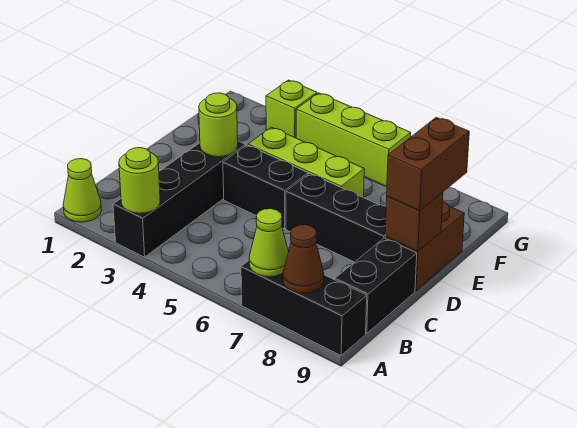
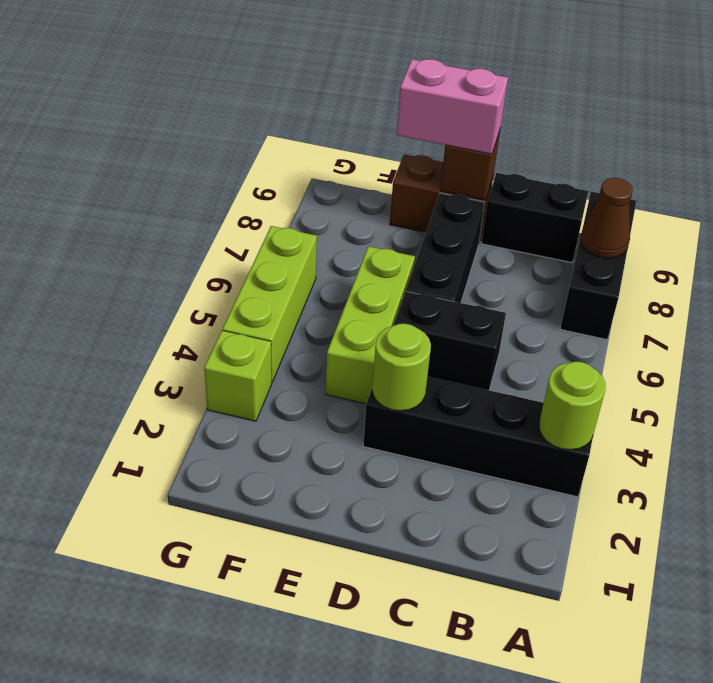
lime cone A1 level 1 -> none
lime cone A7 level 2 -> none
black brick D4:D5 level 1 -> black brick C5:D5 level 1
brown brick D9:E9 level 3 -> pink brick D9:E9 level 3

